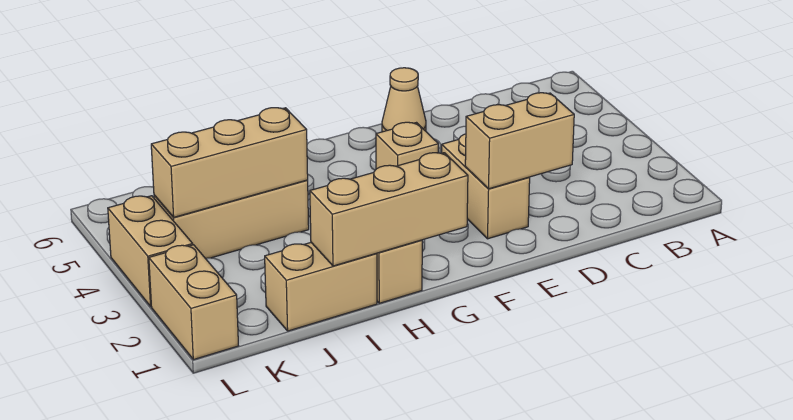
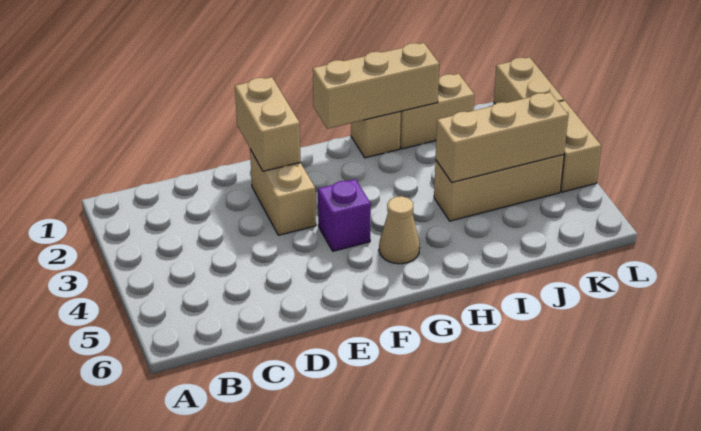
tan brick D2:E2 level 2 -> tan brick E1:E2 level 2
tan cone E6 level 1 -> tan cone G5 level 1
tan brick F4 level 1 -> purple brick F4 level 1

